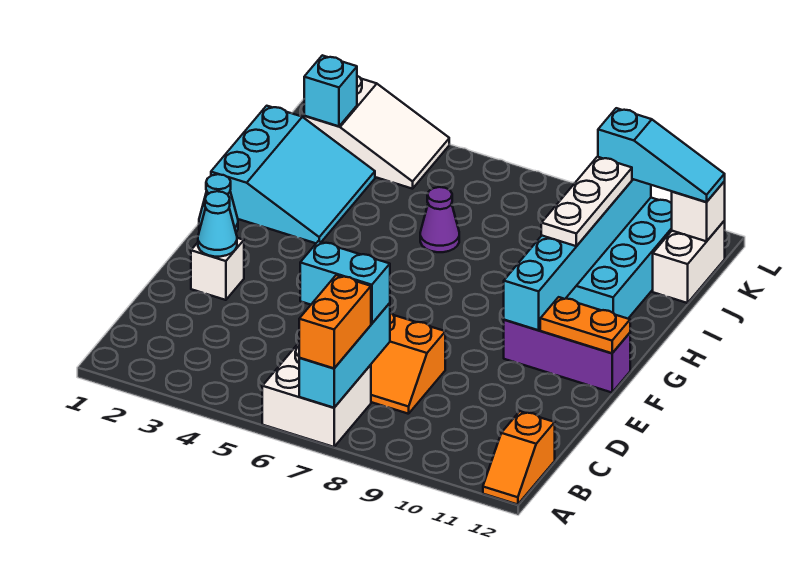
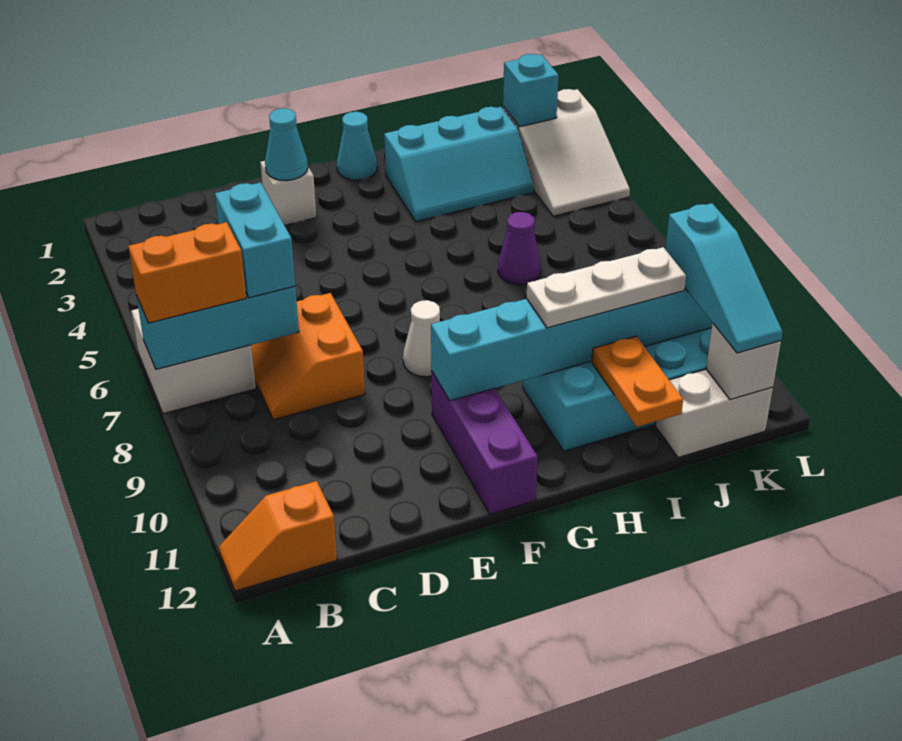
none -> white cone F8 level 1
orange plate F11:F12 level 2 -> orange plate I11:I12 level 2
cyan slope H1:J3 level 1 top 1 -> cyan slope H2:J3 level 1 top 2

